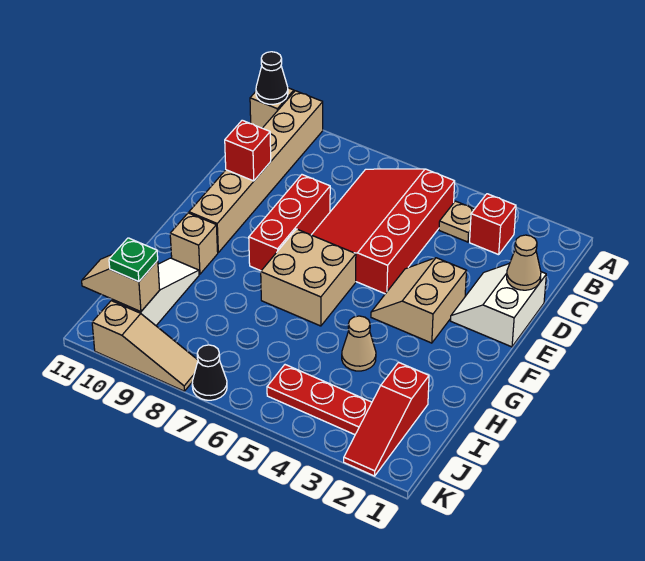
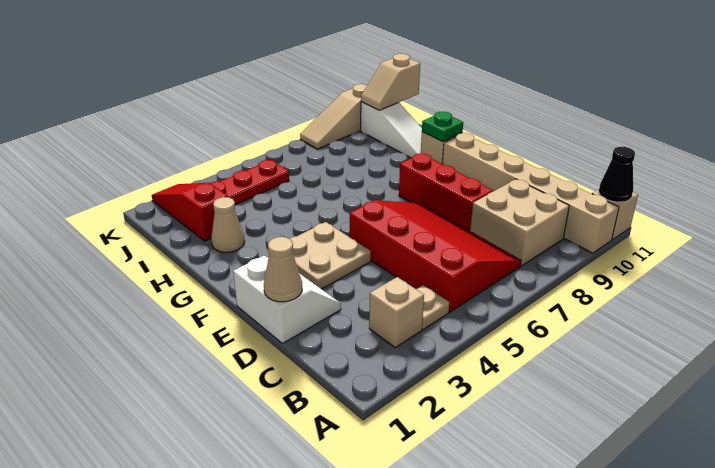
red brick B3 level 1 -> tan brick B3 level 1
red brick D10 level 2 -> none
tan slope E3:F4 level 1 top 3 -> tan plate E3:F4 level 1
tan brick F6:G7 level 1 -> tan brick B8:C9 level 1
tan cone H4 level 1 -> tan cone H2 level 1
tan slope J10:J11 level 2 top 10 -> tan slope J10:J11 level 2 top 11
green plate J10 level 3 -> green plate G10 level 2
black cone K7 level 1 -> none

